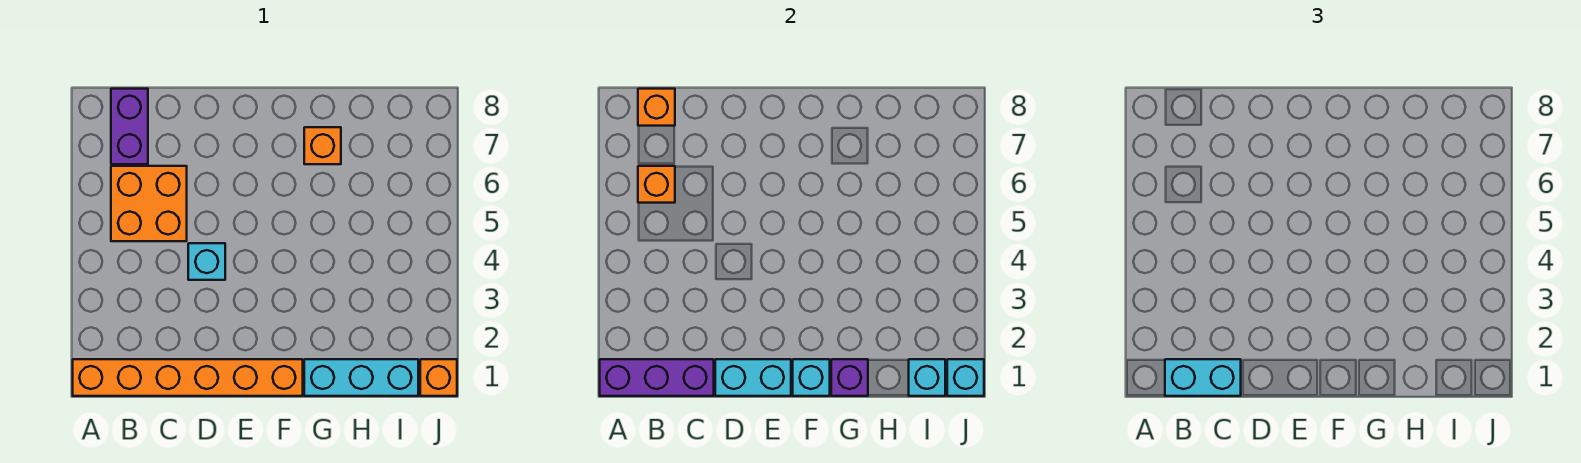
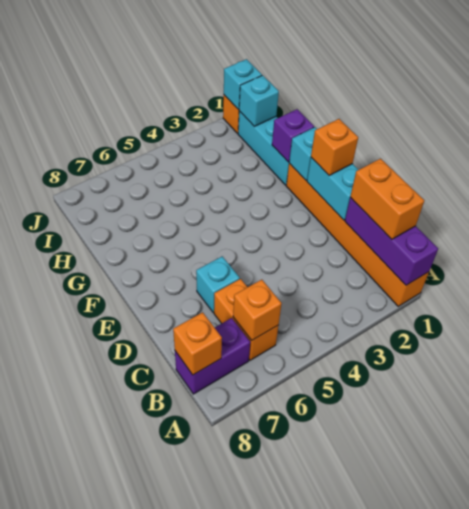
cyan brick B1:C1 level 3 -> orange brick B1:C1 level 3
orange brick B5:C6 level 1 -> orange brick B6:C6 level 1
cyan brick D4 level 1 -> cyan brick D6 level 1
orange brick G7 level 1 -> orange brick E1 level 3

